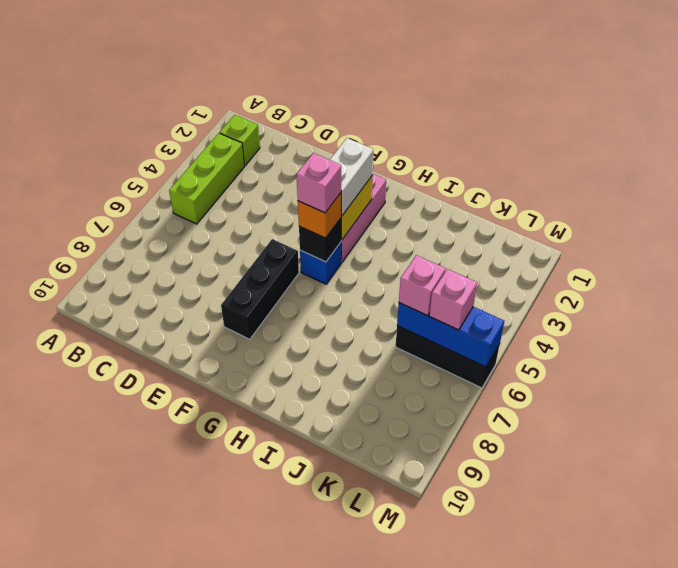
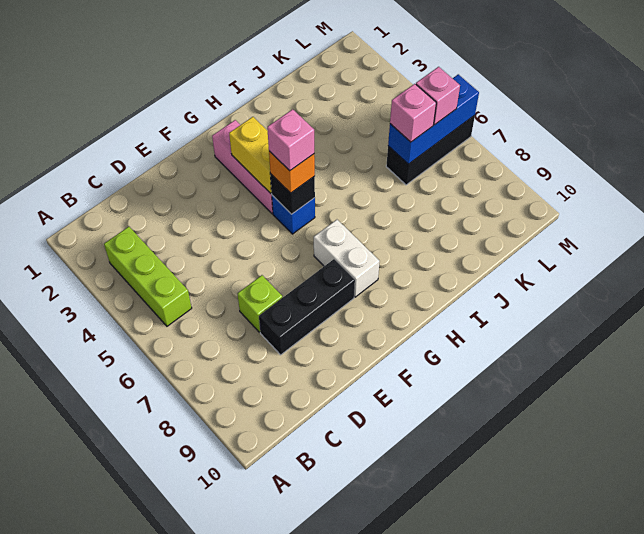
lime brick B2 level 1 -> lime brick D7 level 1
black brick F6:F8 level 1 -> black brick D8:F8 level 1
white brick G3:G4 level 3 -> white brick G7:G8 level 1

